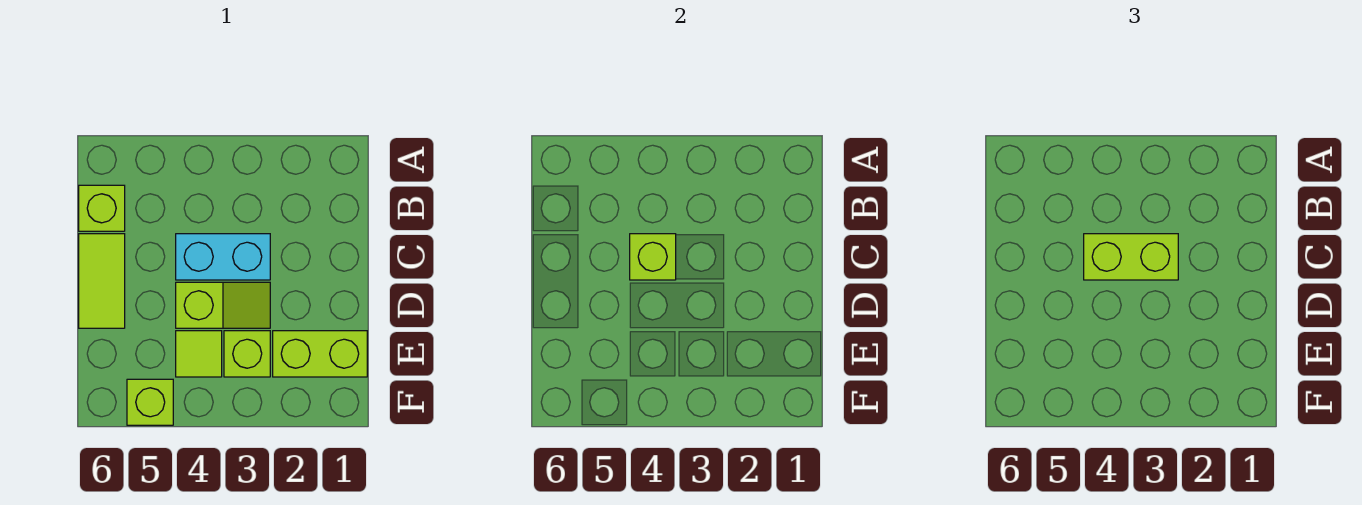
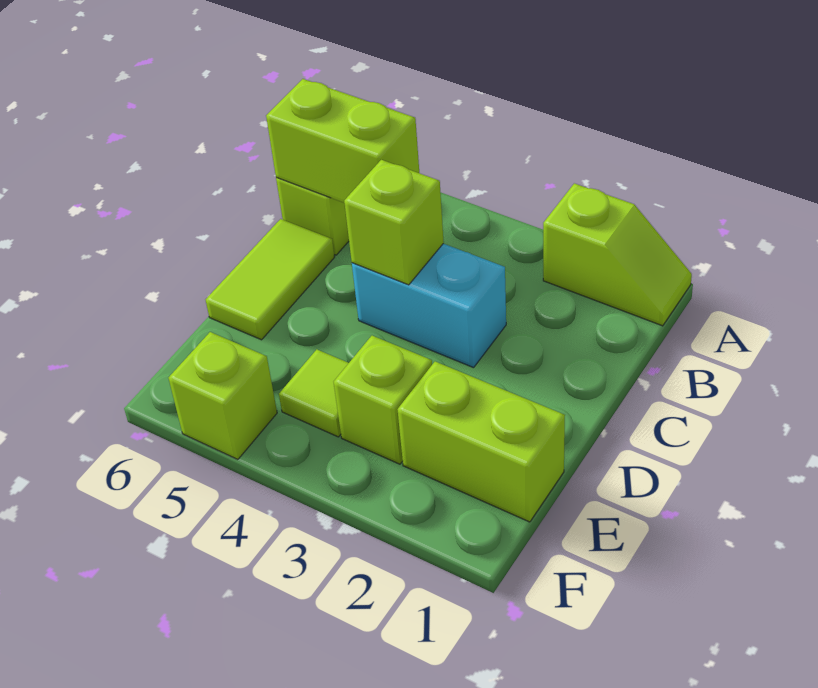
lime brick C3:C4 level 3 -> lime brick B5:B6 level 2
lime slope D3:D4 level 1 top 4 -> lime slope A1:A2 level 1 top 2

